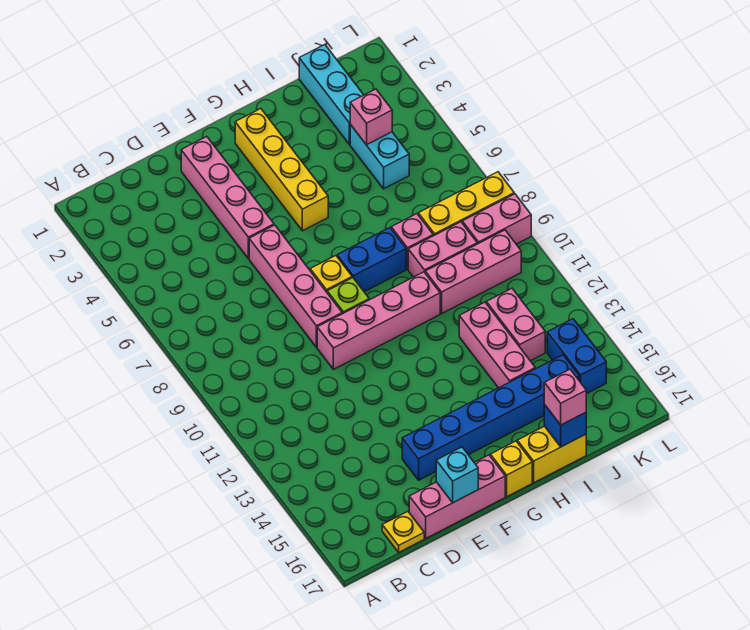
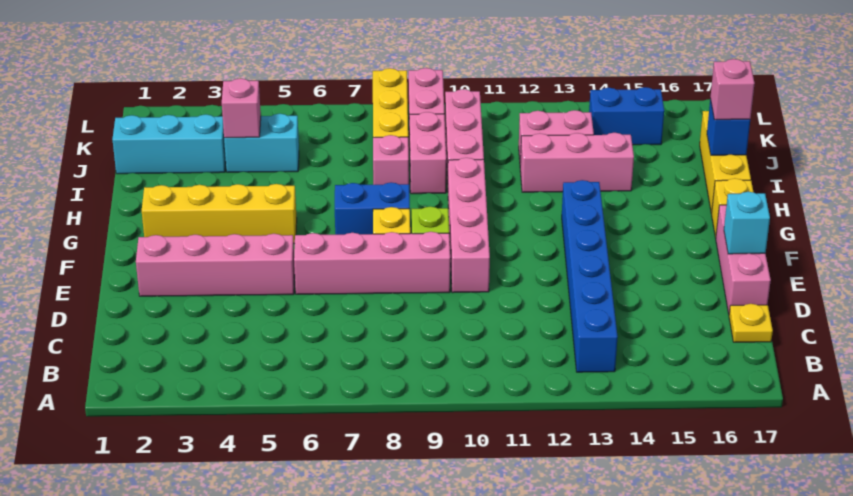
blue brick E15:J15 level 1 -> blue brick B13:G13 level 1
blue brick G8:H8 level 1 -> blue brick G7:G8 level 1
yellow brick H17:I17 level 1 -> yellow brick H17:J17 level 1

